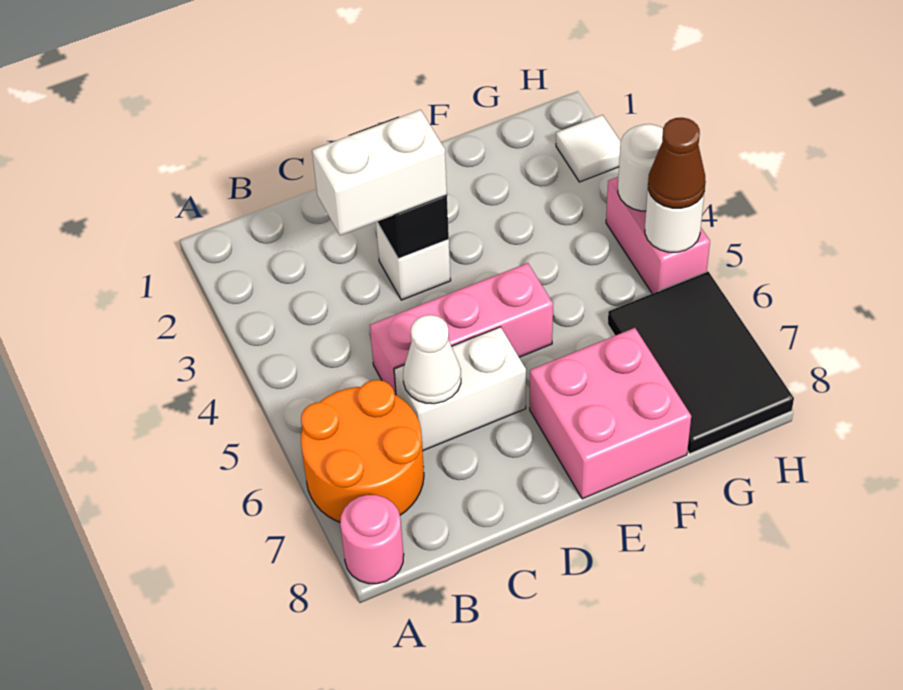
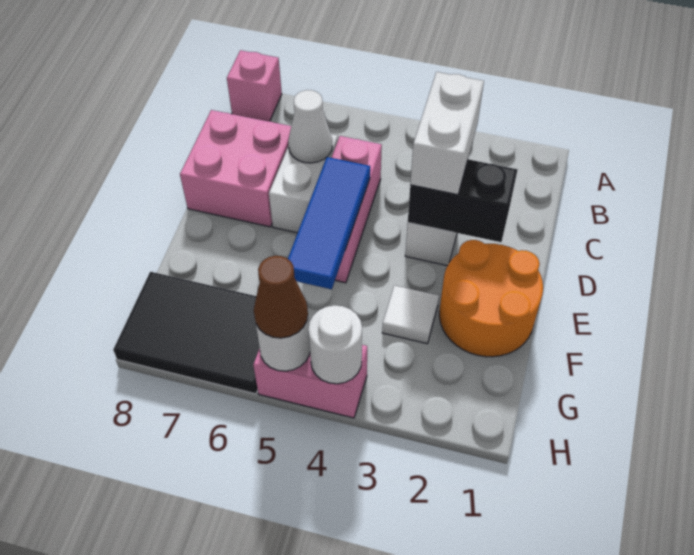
orange round brick A6:B7 level 1 -> orange round brick E1:F2 level 1
pink round brick A8 level 1 -> pink brick A8 level 1
none -> blue tile D5:F5 level 2
pink brick E7:F8 level 1 -> pink brick C7:D8 level 1
white tile H2 level 1 -> white tile F3 level 1

